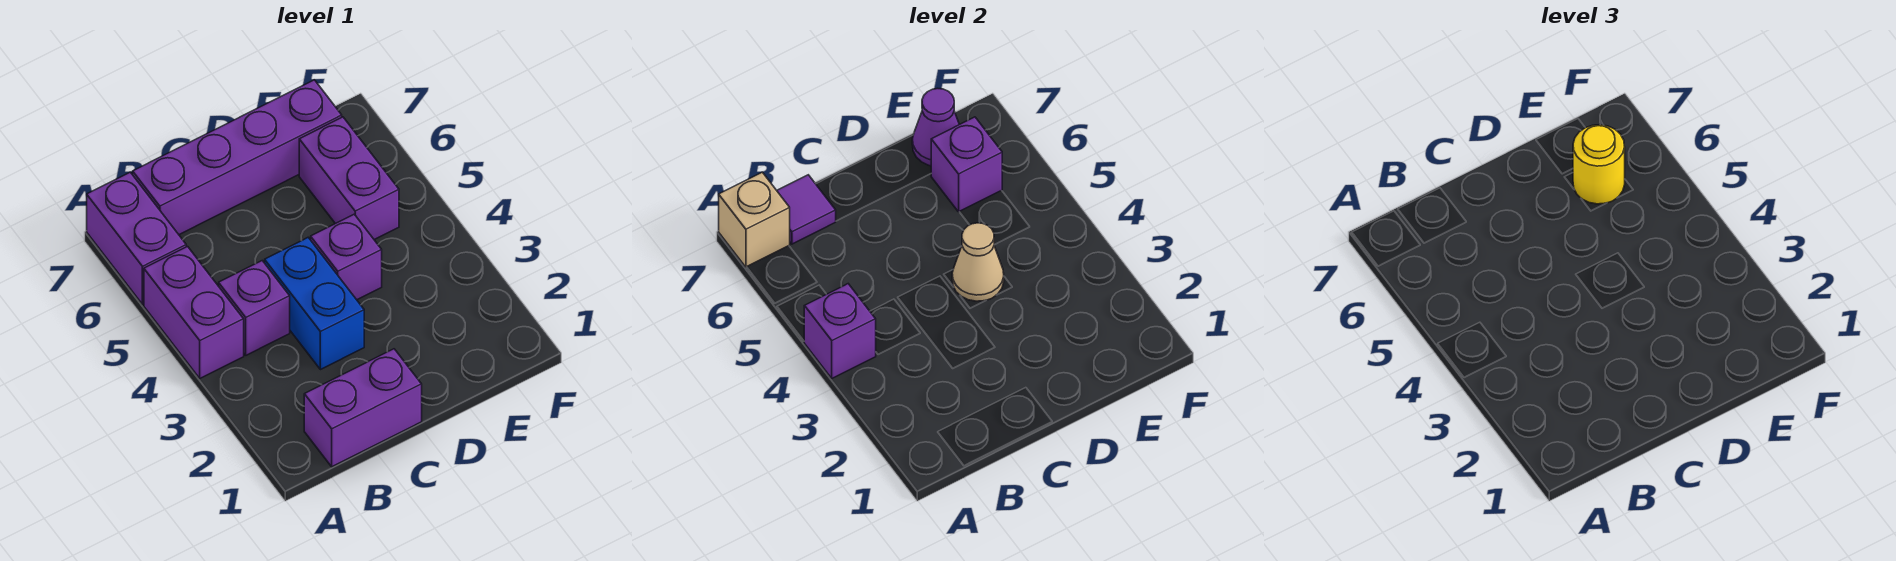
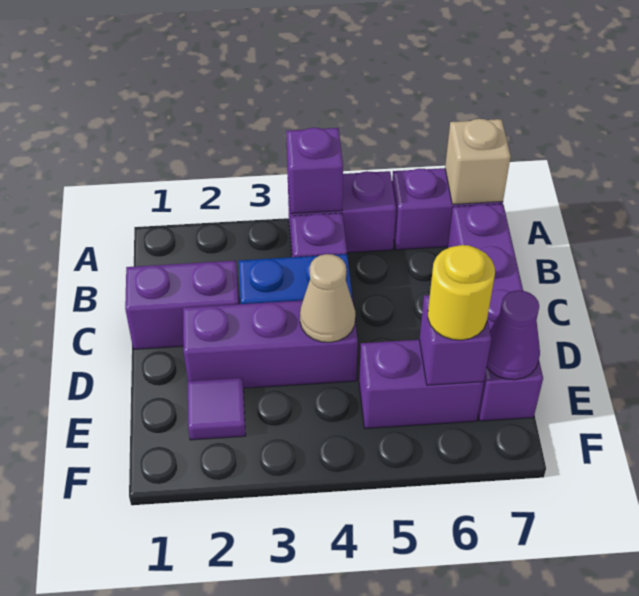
purple brick B1:C1 level 1 -> purple brick C1:C2 level 1
purple tile B7 level 2 -> purple tile E2 level 1
purple brick D4 level 1 -> purple brick D2:D4 level 1

